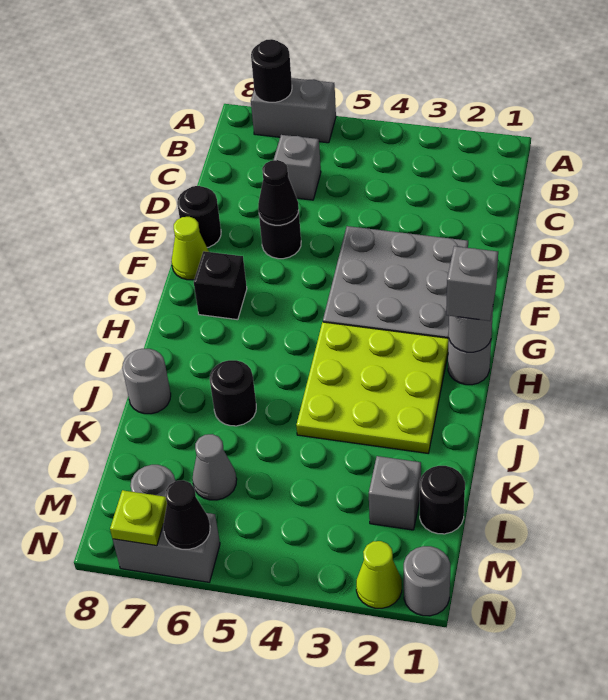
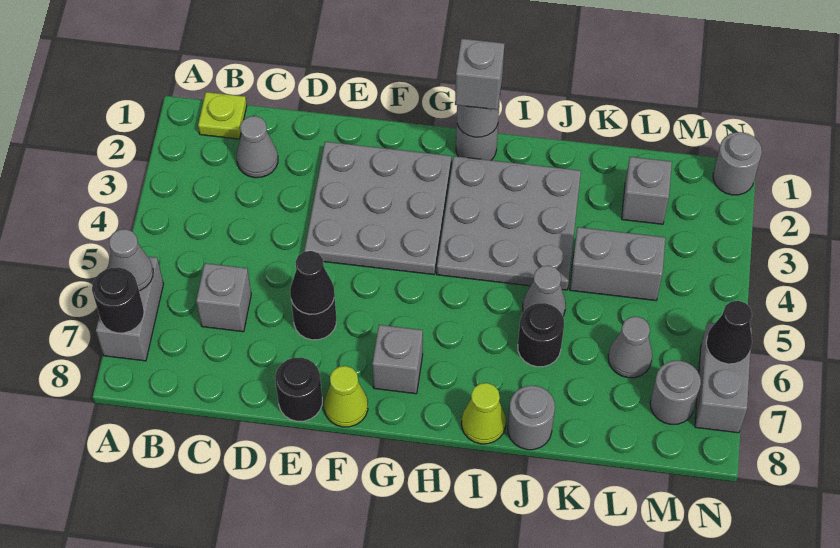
none -> grey cone A6 level 2
none -> grey cone C2 level 1
black brick G7 level 1 -> grey brick G7 level 1
lime plate H2:J4 level 1 -> grey plate H2:J4 level 1
none -> grey cone J5 level 1
none -> grey brick K4:L4 level 1
black round brick L1 level 1 -> none
lime cone N2 level 1 -> lime cone I8 level 1
lime plate N7 level 2 -> lime plate B1 level 1

